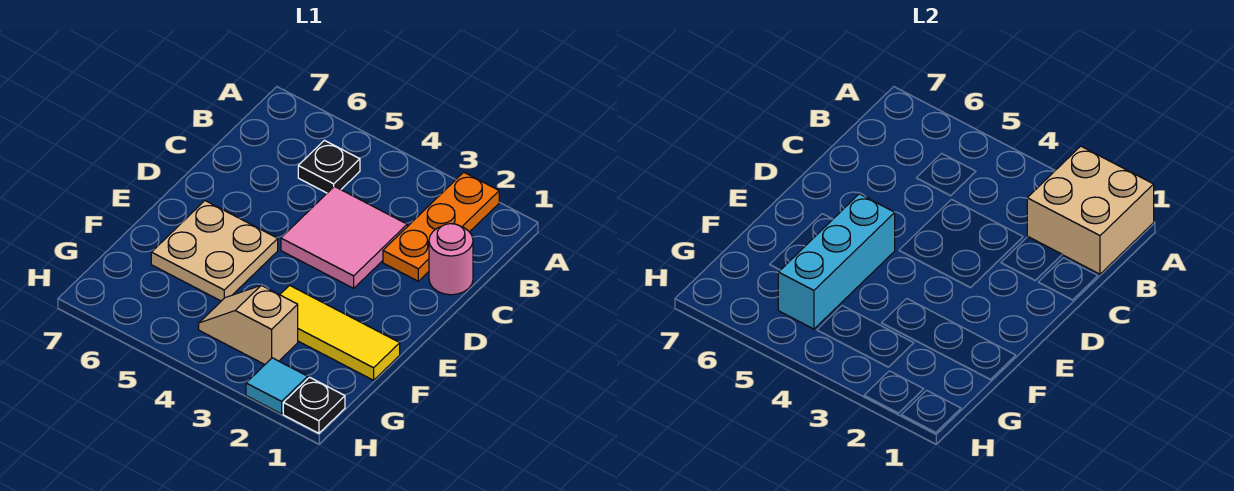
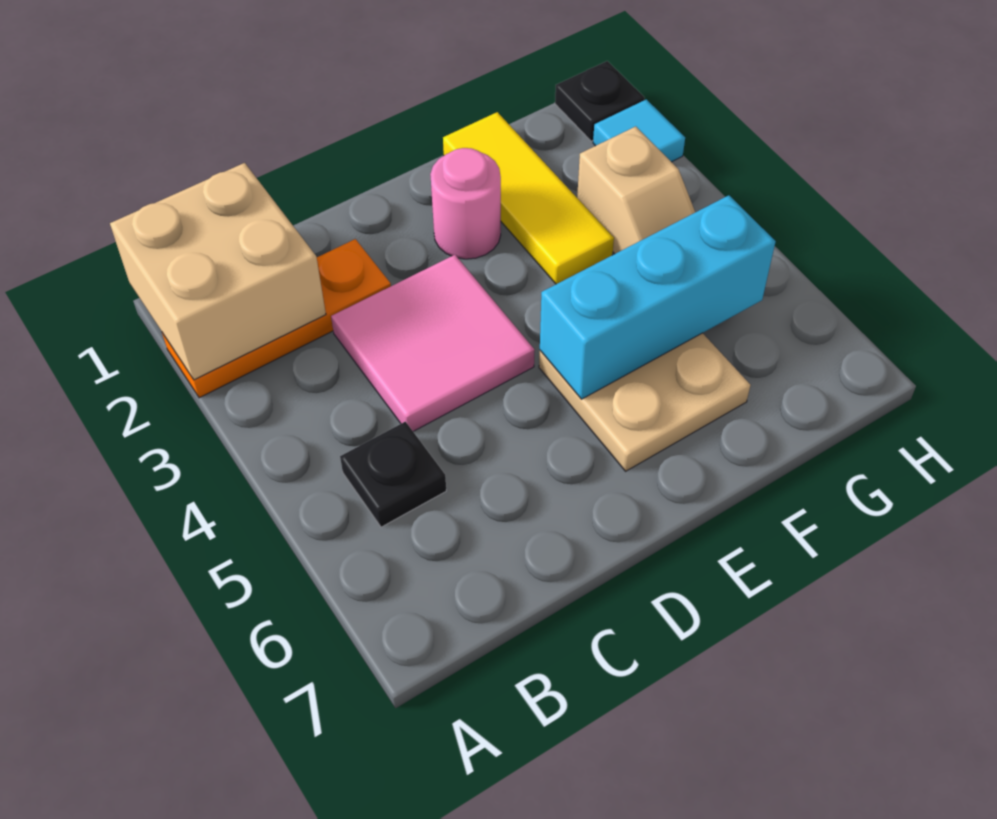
pink round brick C1 level 1 -> pink round brick E2 level 1

